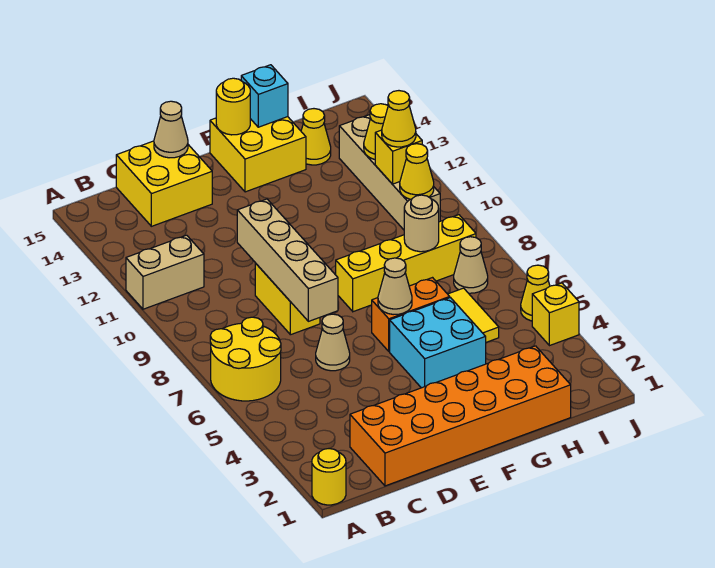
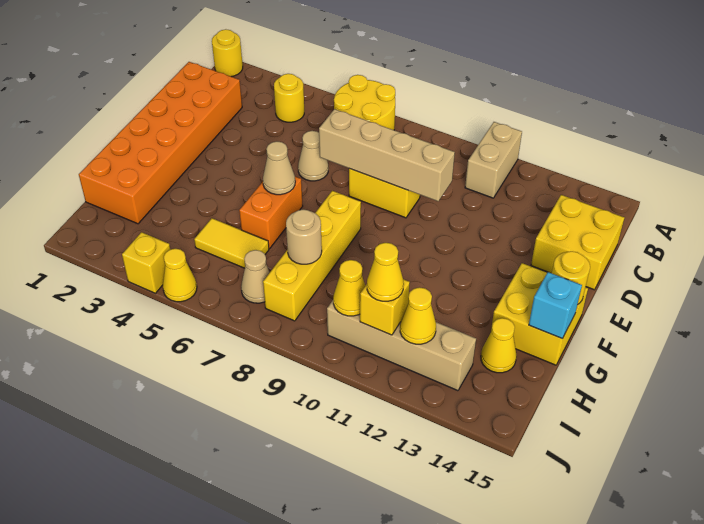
none -> yellow round brick B4 level 1
tan cone D15 level 2 -> none
cyan brick F4:G5 level 1 -> none

